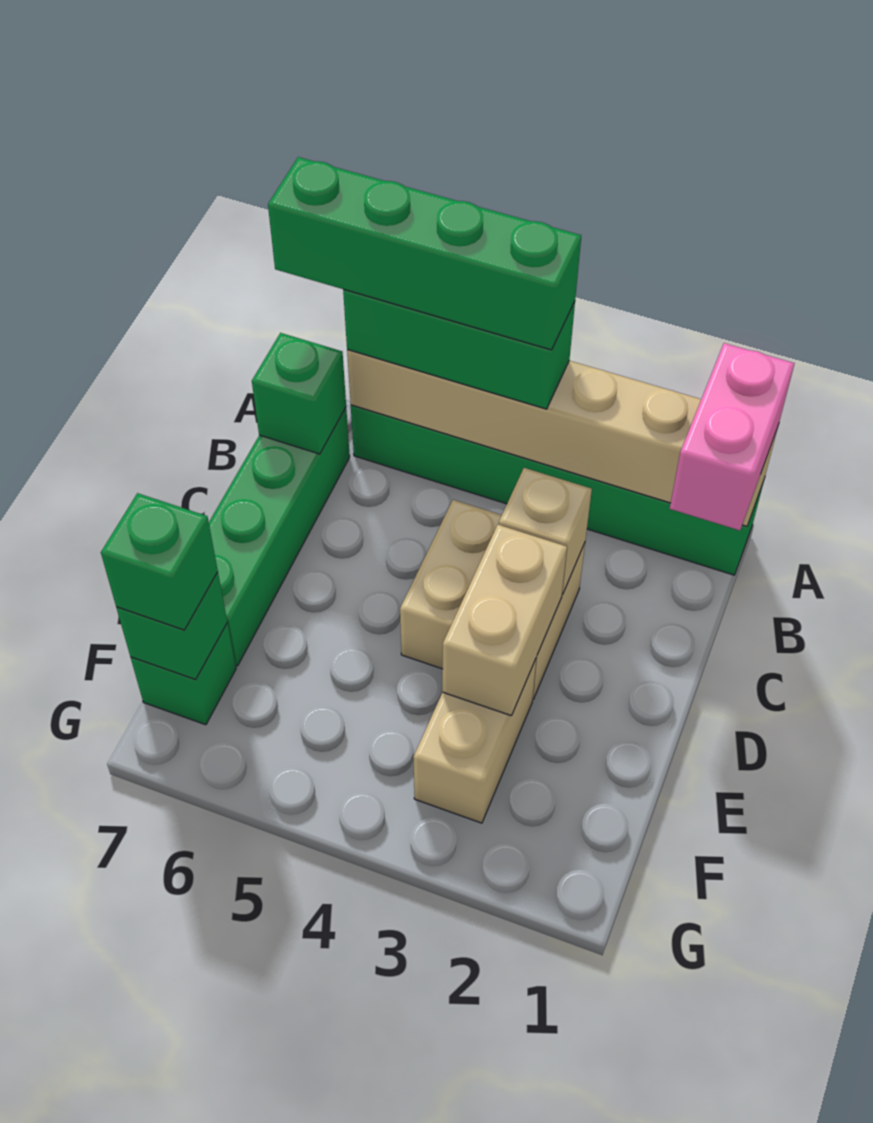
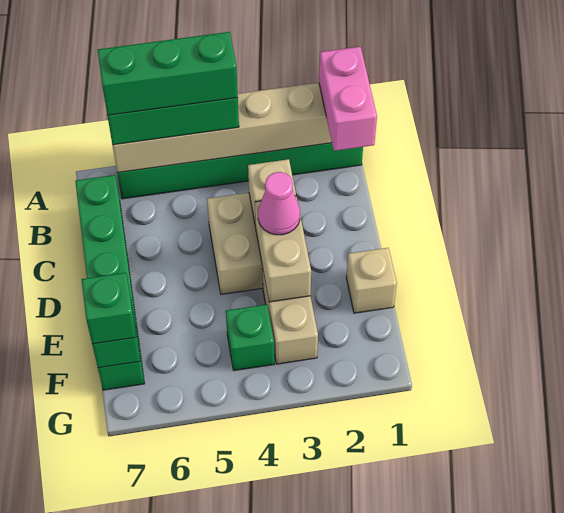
green brick A4:A7 level 4 -> green brick A4:A6 level 4
green brick B7 level 2 -> green brick F4 level 1
none -> pink cone D3 level 3
none -> tan brick E1 level 1

